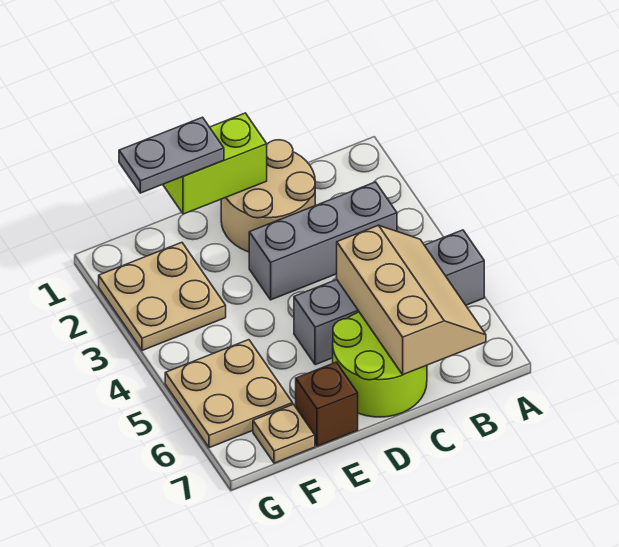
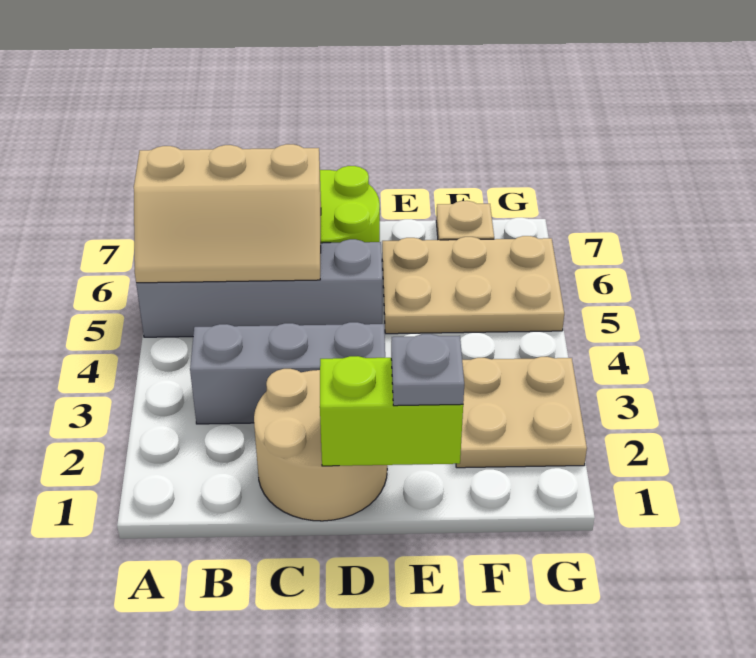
tan slope B5:C7 level 2 top C -> tan slope A5:C6 level 2 top 6
grey plate E1:F1 level 3 -> grey plate E1 level 3
brown brick E7 level 1 -> none
tan plate F5:G6 level 1 -> tan plate E5:G6 level 1

